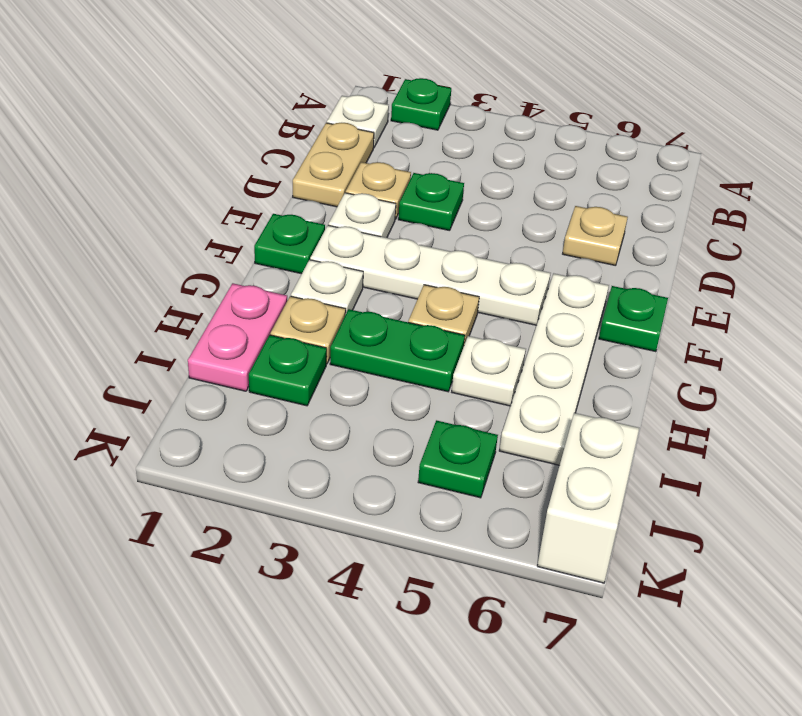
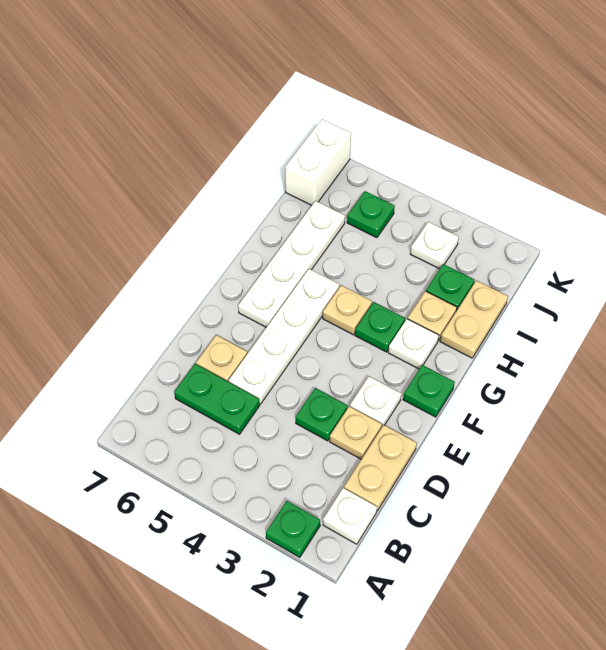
white plate F2:F5 level 1 -> white plate D5:G5 level 1
green plate F7 level 1 -> green plate G3 level 1
pink plate H1:I1 level 1 -> tan plate H1:I1 level 1
green plate H3:H4 level 1 -> green plate C5:C6 level 1
white plate H5 level 1 -> white plate J3 level 1

